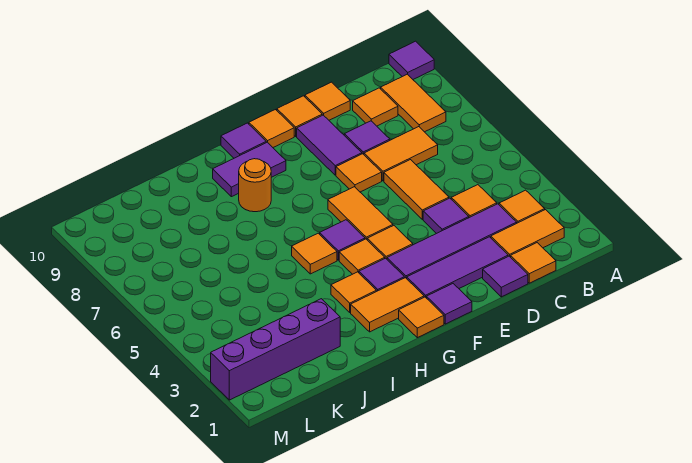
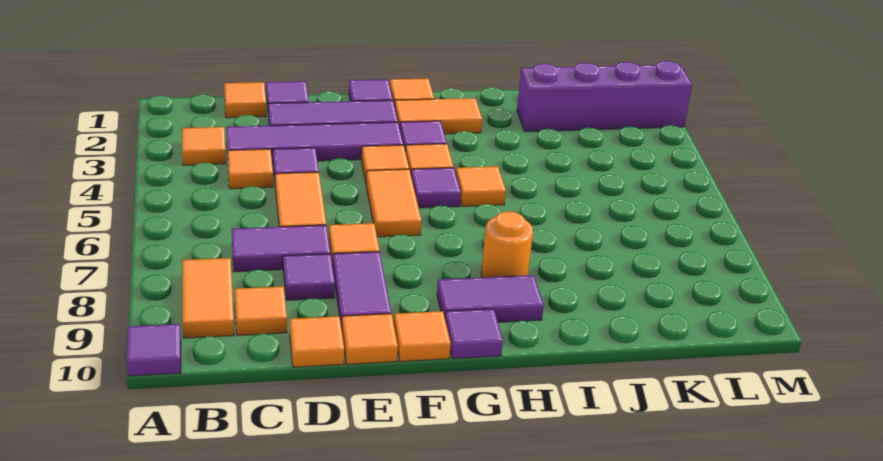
orange tile B2:C2 level 1 -> none
orange tile C7:D7 level 1 -> purple tile C7:D7 level 1
orange tile H3 level 1 -> none

